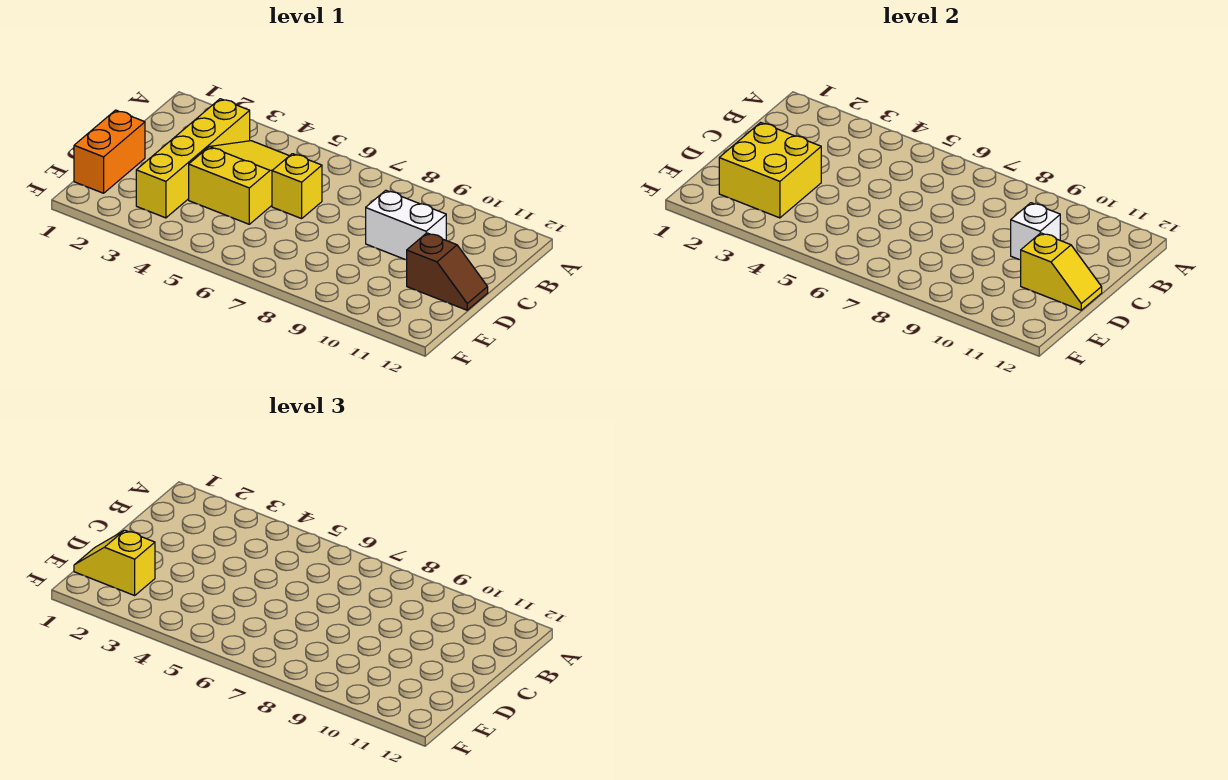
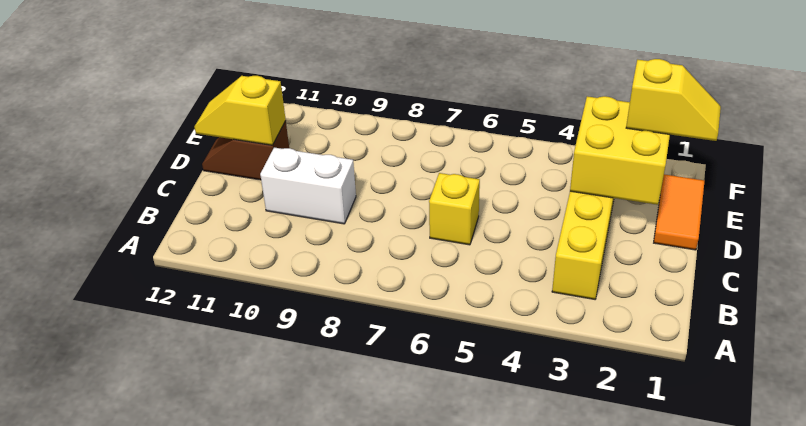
yellow slope B4:D5 level 1 top D -> none
white brick C10 level 2 -> none
orange brick D1:E1 level 1 -> orange tile D1:E1 level 1

